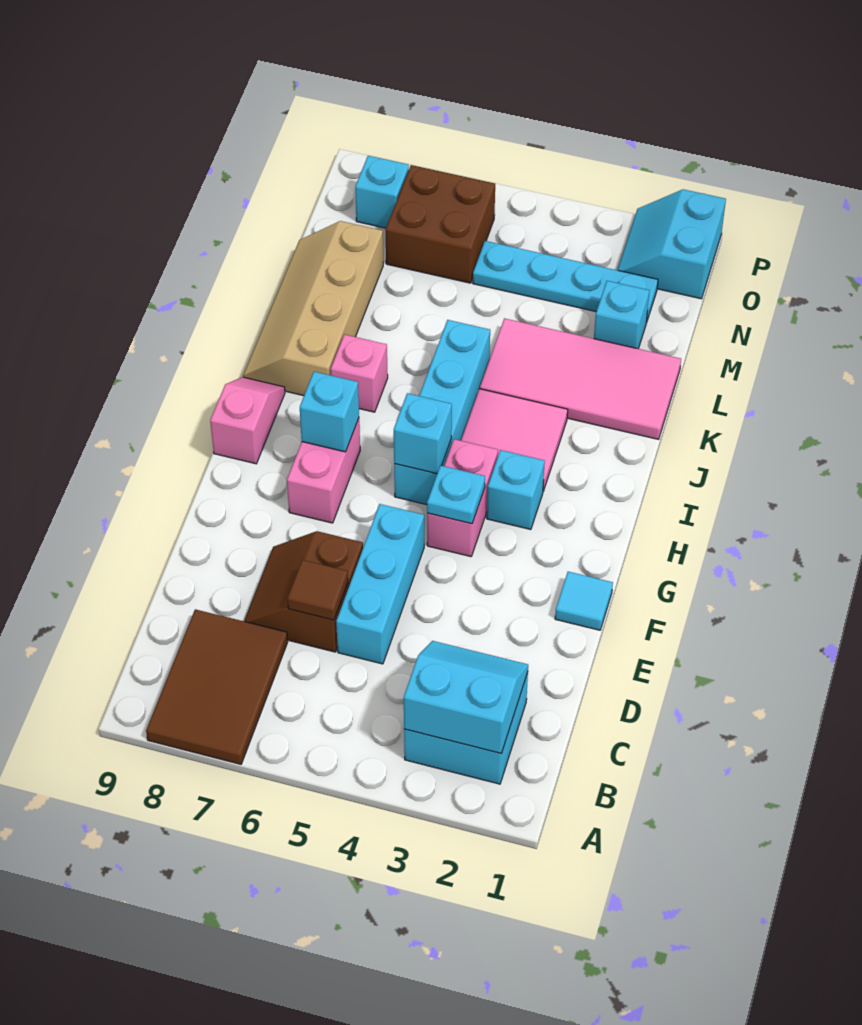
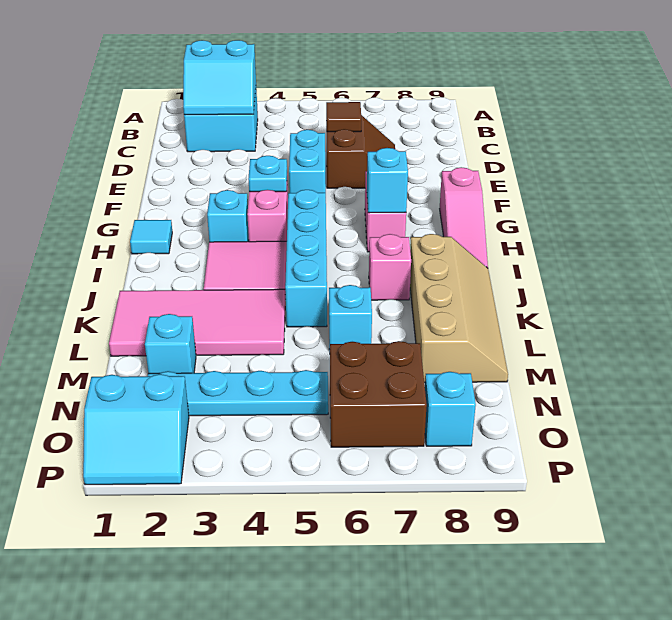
brown tile A7:C8 level 1 -> none
cyan brick D5:F5 level 1 -> cyan brick E5:F5 level 1
cyan tile F1 level 1 -> cyan tile H1 level 1
cyan brick H5 level 2 -> cyan brick L6 level 1
pink slope H9:I9 level 1 top H -> pink slope G9:I9 level 1 top G
cyan slope O1:P2 level 1 top 1 -> cyan slope O1:P2 level 1 top O

